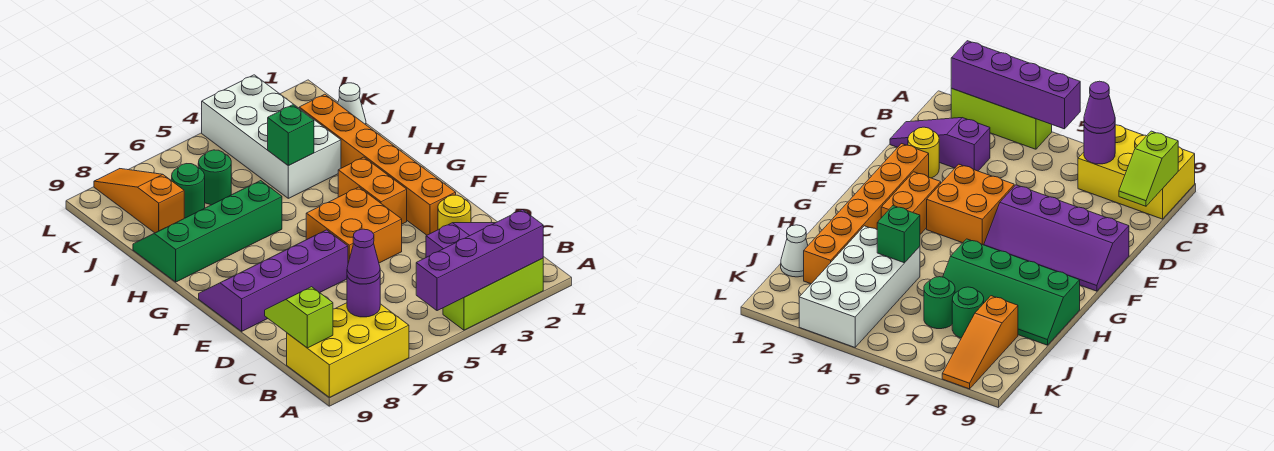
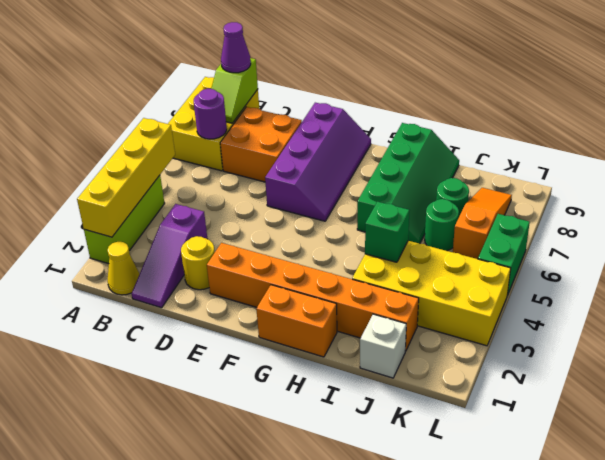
purple brick A2:A5 level 2 -> yellow brick A2:A5 level 2
none -> yellow cone B1 level 1
purple cone B7 level 3 -> purple cone B9 level 3
lime slope B9:C9 level 2 top B -> lime slope B8:B9 level 2 top 9
orange brick E4:F5 level 1 -> orange brick C7:D8 level 1
orange brick F3:G3 level 1 -> orange brick G1:H1 level 1
white brick I3:L4 level 1 -> yellow brick I3:L4 level 1
white cone J1 level 1 -> white brick J1 level 1
orange slope J8:L8 level 1 top J -> orange slope K6:K8 level 1 top 6
none -> green brick L5:L6 level 1

